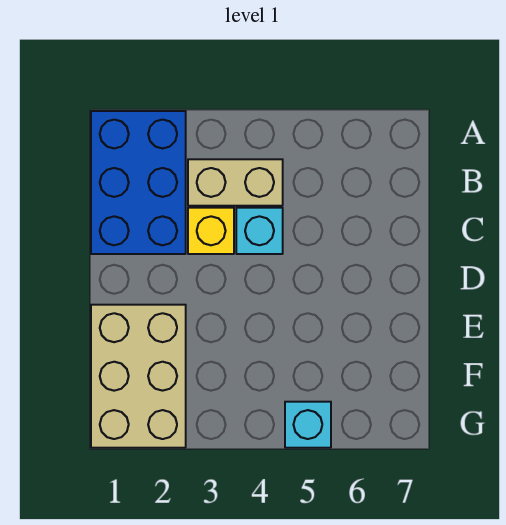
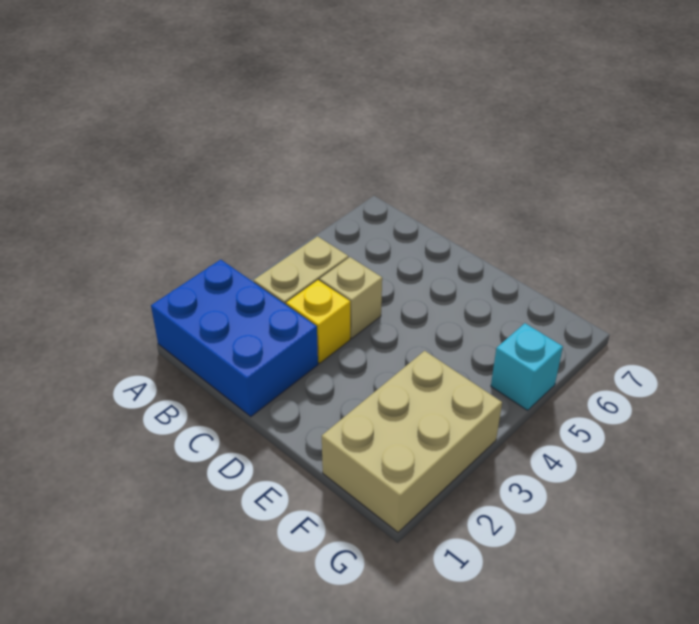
cyan brick C4 level 1 -> tan brick C4 level 1
tan brick E1:G2 level 1 -> tan brick F1:G3 level 1

